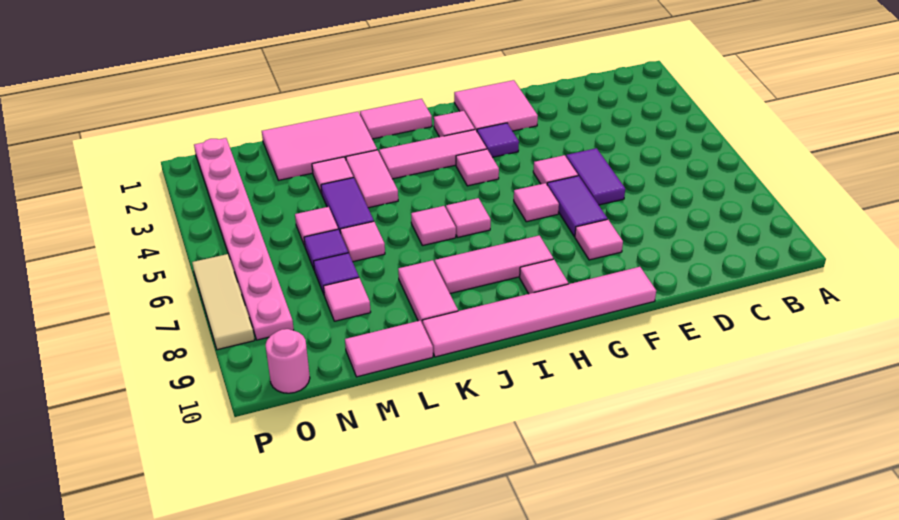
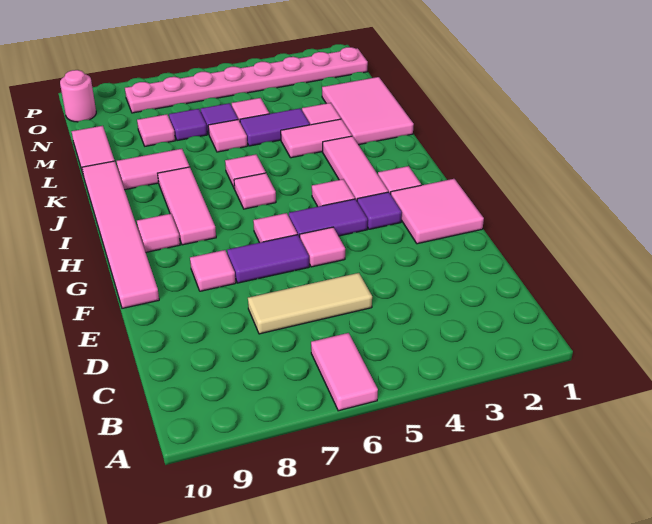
purple tile E5:E6 level 1 -> purple tile G4:G5 level 1
pink tile I1:J1 level 1 -> pink tile A6:B6 level 1
tan tile P6:P8 level 1 -> tan tile D5:D7 level 1

